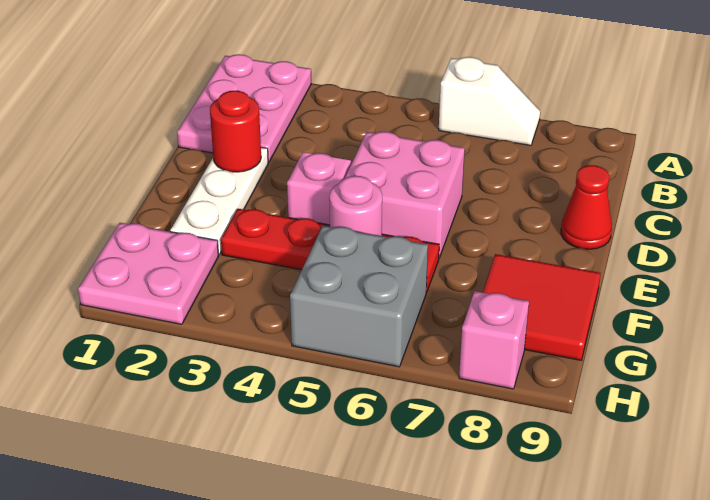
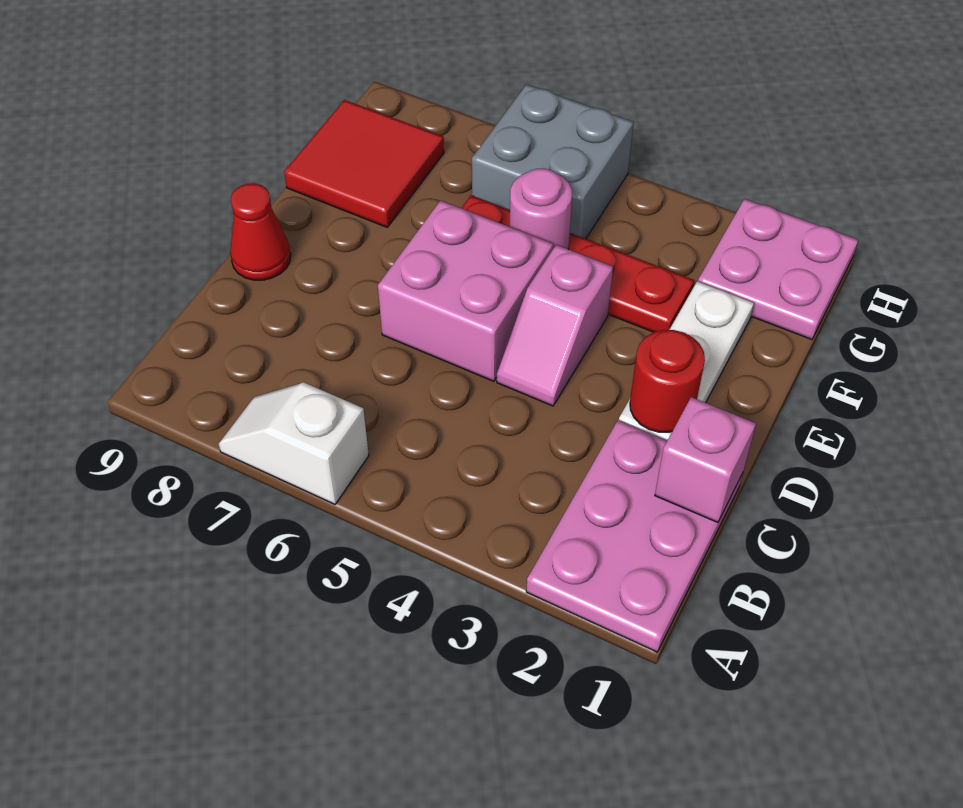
pink brick H8 level 1 -> pink brick C1 level 2

